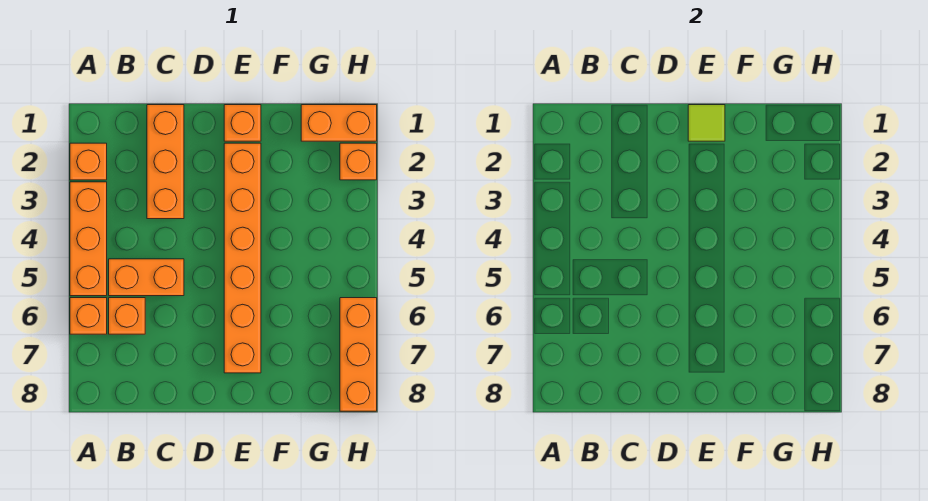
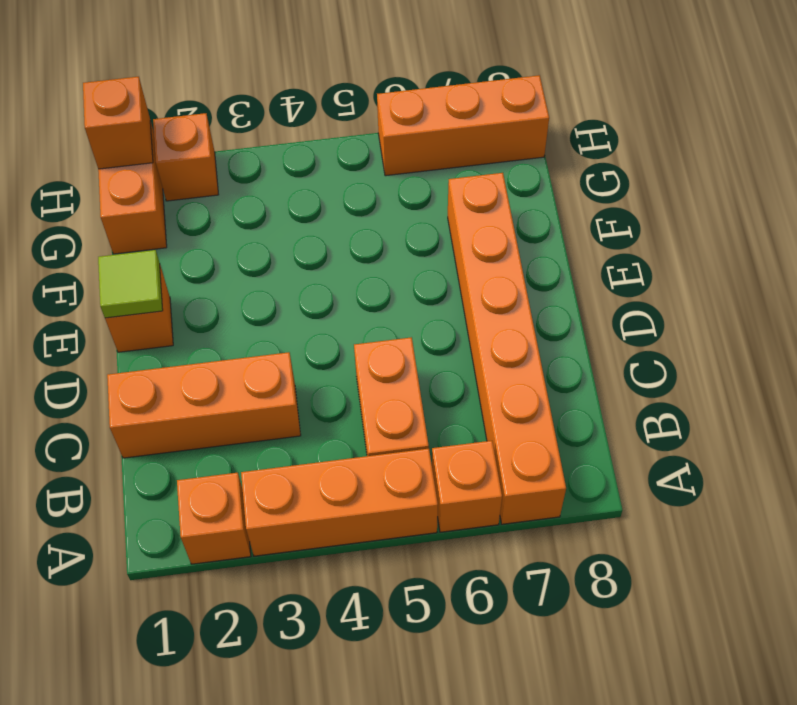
orange brick B6 level 1 -> orange brick H1 level 2
orange brick E2:E7 level 1 -> orange brick A7:F7 level 1

